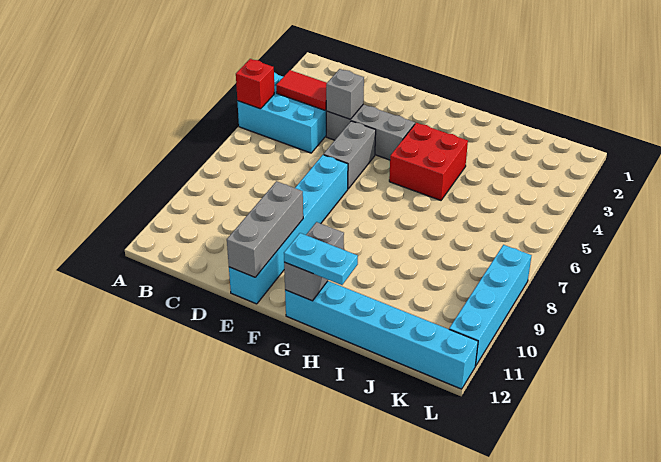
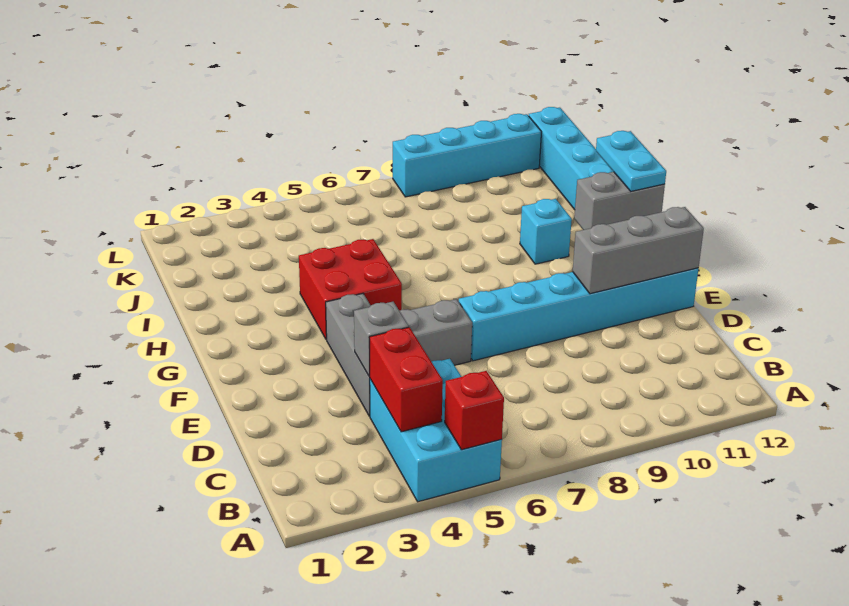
red tile B4:C4 level 2 -> red brick B4:C4 level 2
none -> cyan brick H10 level 1

